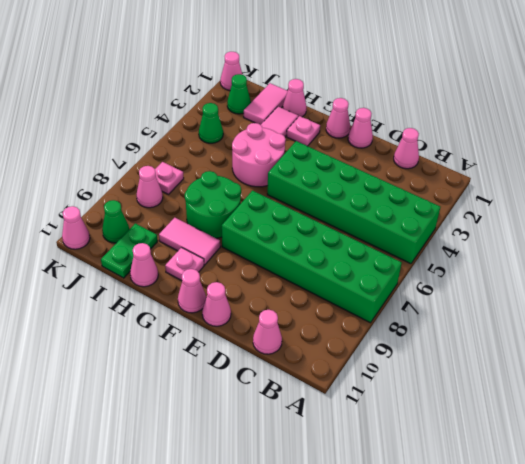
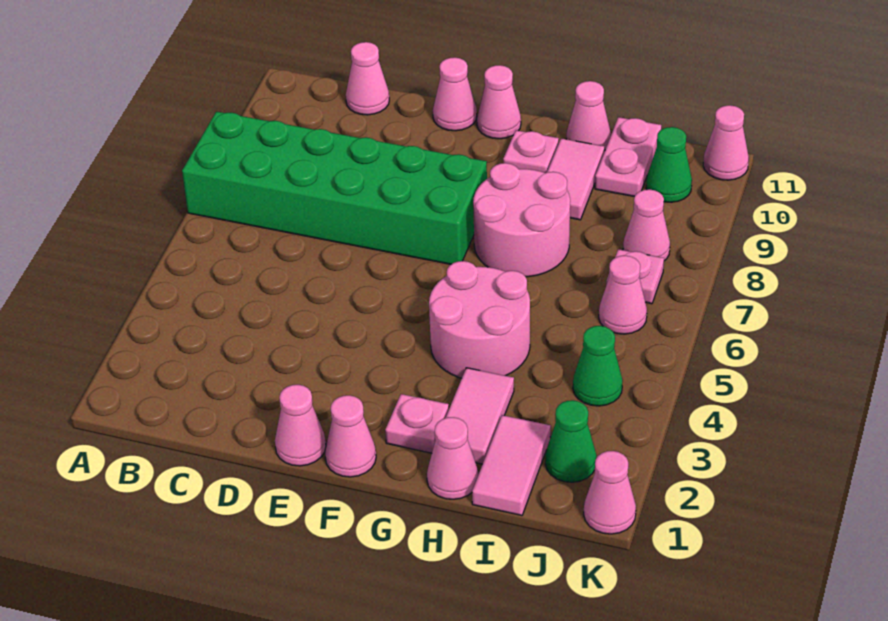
green brick A4:F5 level 1 -> none
pink cone C1 level 1 -> pink cone J6 level 1
green round brick G7:H8 level 1 -> pink round brick G7:H8 level 1
pink tile G9:H9 level 1 -> pink tile H9:H10 level 1
green plate I10:I11 level 1 -> pink plate I10:I11 level 1

